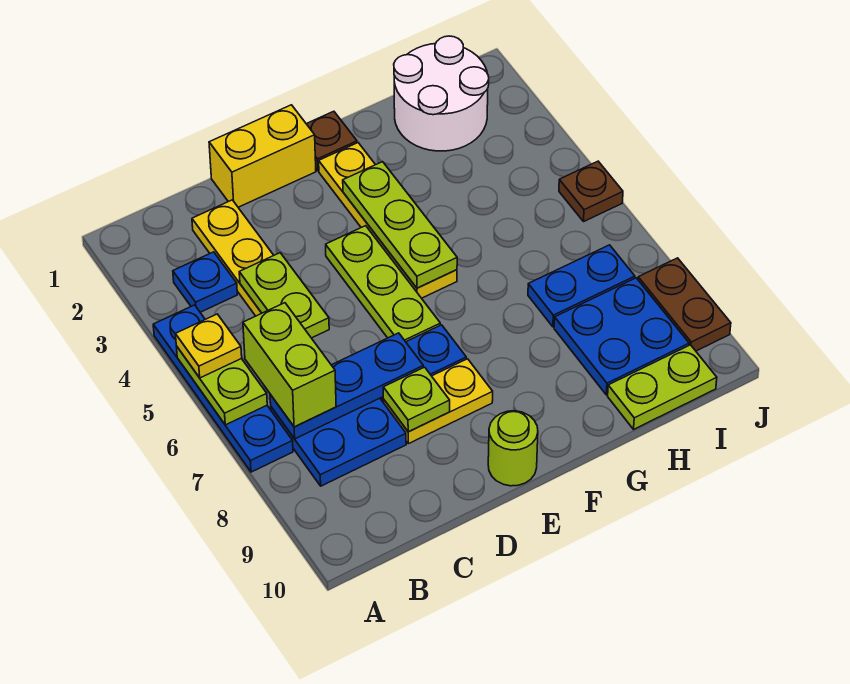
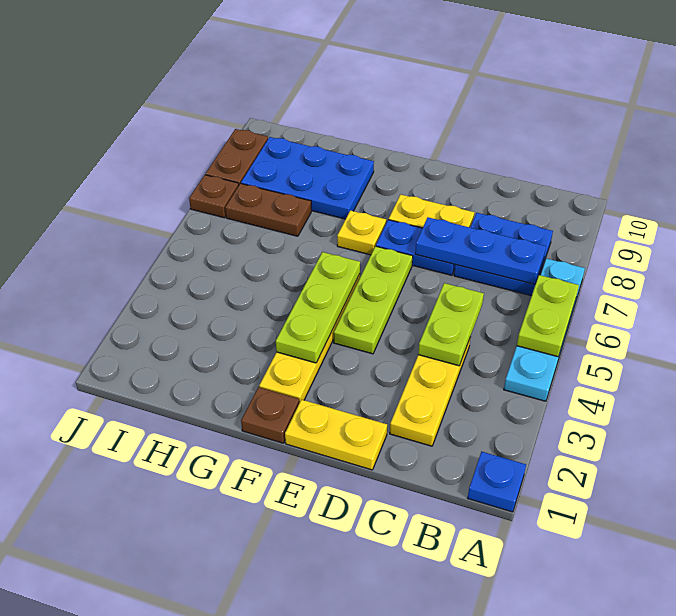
blue plate A4:A7 level 1 -> cyan plate A4:A7 level 1
yellow plate A5 level 3 -> yellow plate F7 level 1
blue plate B3 level 1 -> blue plate A1 level 1
lime brick B6:B7 level 3 -> none
yellow brick D1:E1 level 1 -> yellow plate D1:E1 level 1
lime plate D8 level 2 -> none
lime round brick E10 level 1 -> none
white round brick H1:I2 level 1 -> none
blue plate H7:I7 level 1 -> brown plate H7:I7 level 1
blue plate H8:I9 level 1 -> blue plate G8:I9 level 1
lime plate H10:I10 level 1 -> none
brown plate J5 level 1 -> brown plate J7 level 1

